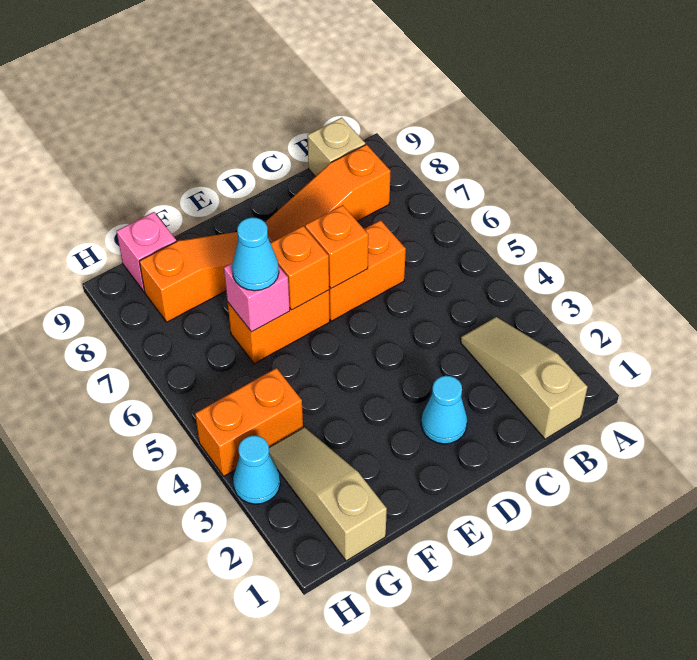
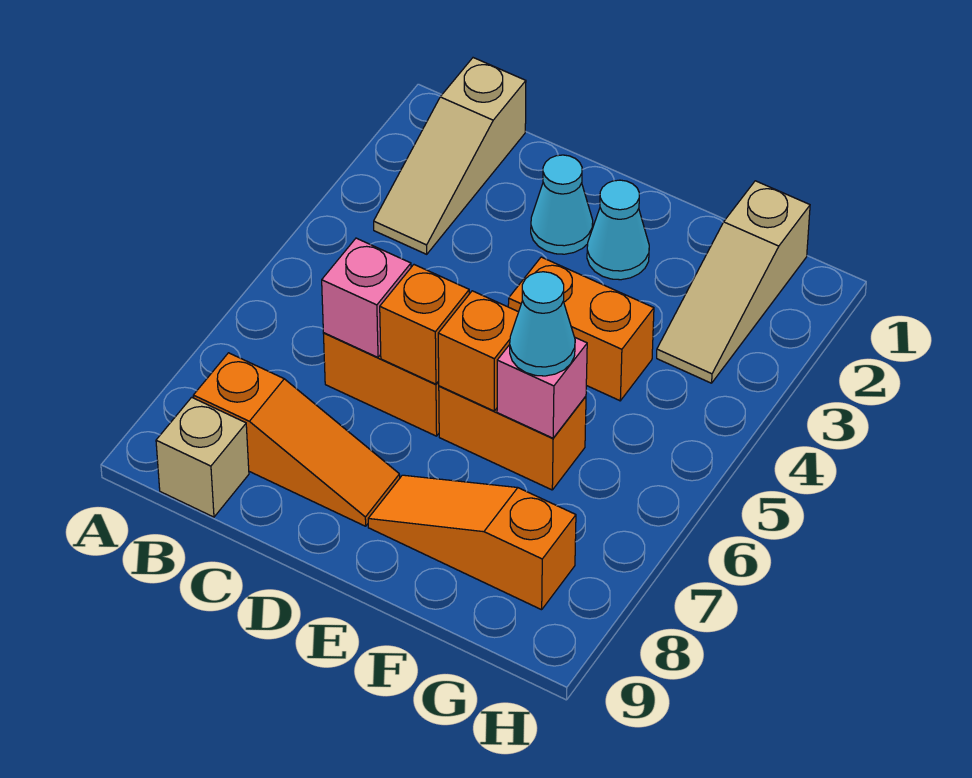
orange brick G4:H4 level 1 -> orange brick E4:F4 level 1
pink brick G9 level 1 -> pink brick C6 level 2
cyan cone H3 level 1 -> cyan cone E2 level 1

